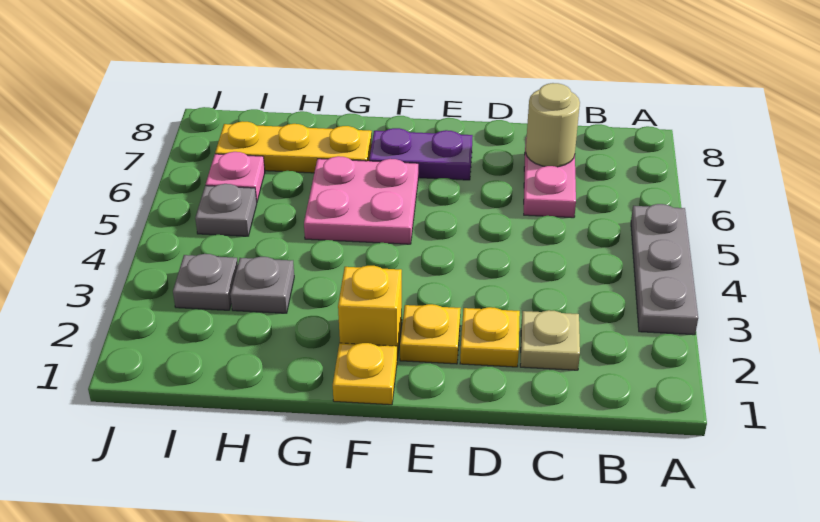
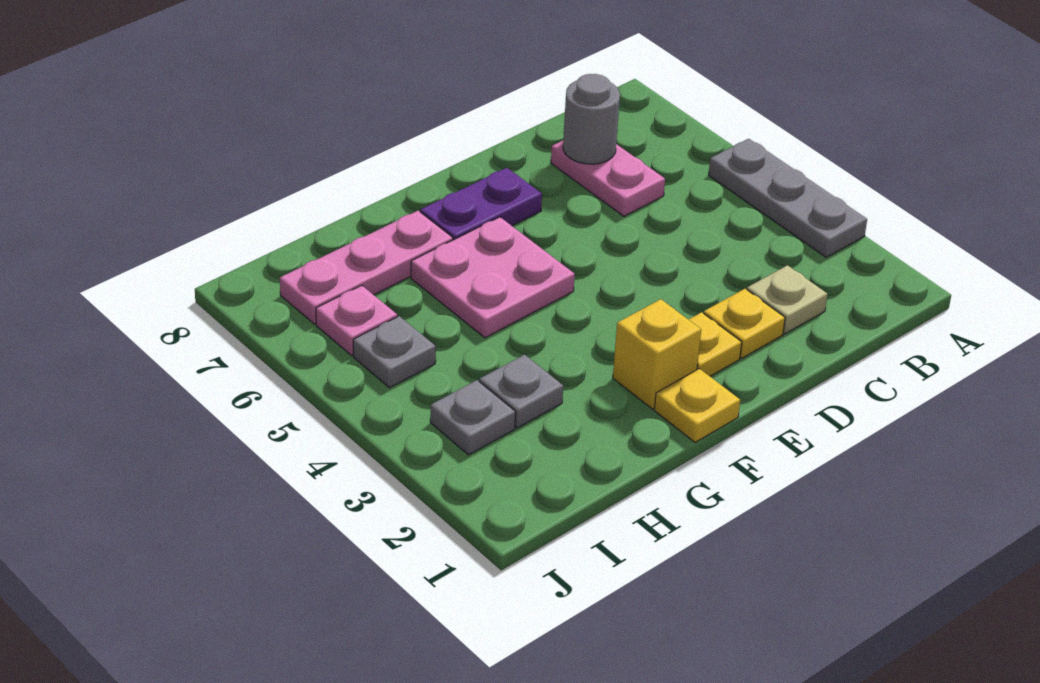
tan round brick C7 level 2 -> grey round brick C7 level 2
yellow plate G7:I7 level 1 -> pink plate G7:I7 level 1

